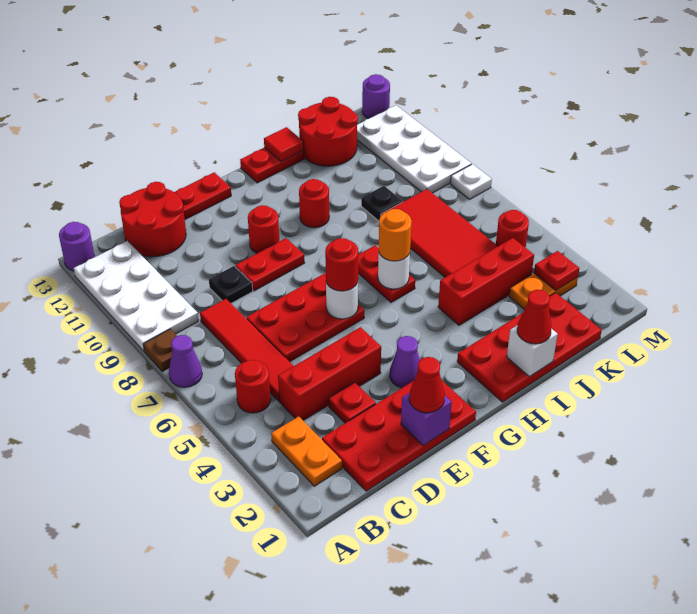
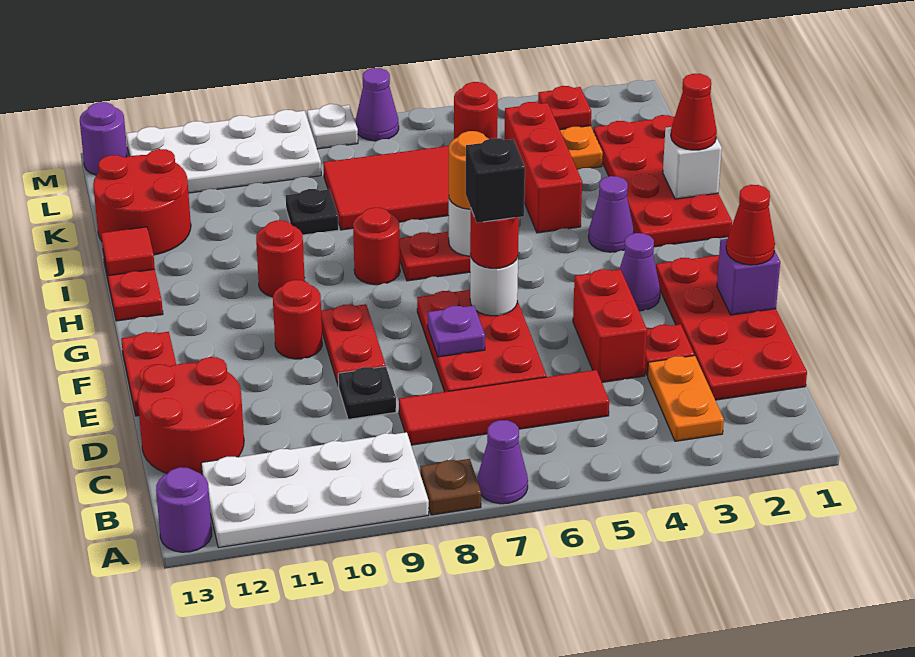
orange plate B2:B3 level 1 -> orange plate B3:C3 level 1
red round brick B5 level 1 -> red round brick H8 level 1
red brick C4:E4 level 1 -> red brick D4:E4 level 1
none -> purple plate E7 level 2
none -> black brick F6 level 4
none -> purple cone H3 level 1
none -> purple cone M7 level 1

